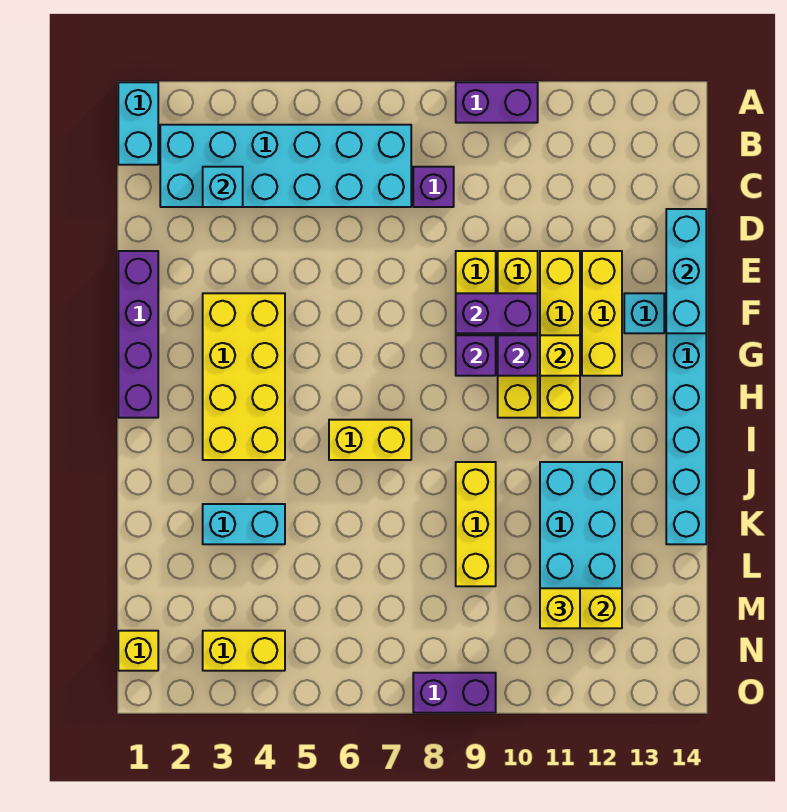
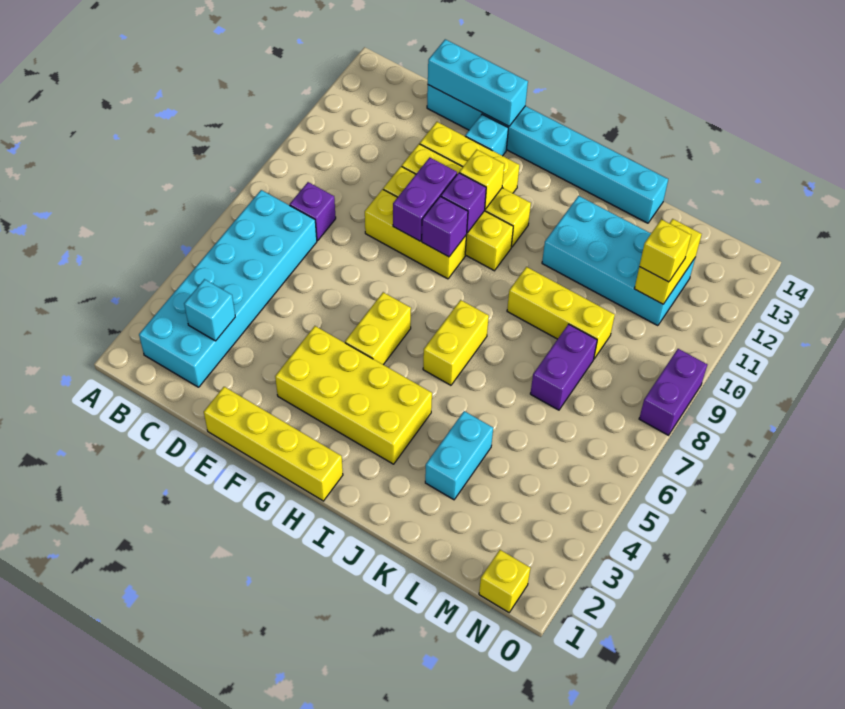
cyan brick A1:B1 level 1 -> none
purple brick A9:A10 level 1 -> purple brick L7:L8 level 1
purple brick E1:H1 level 1 -> yellow brick E1:H1 level 1
yellow brick N3:N4 level 1 -> yellow brick G5:G6 level 1

